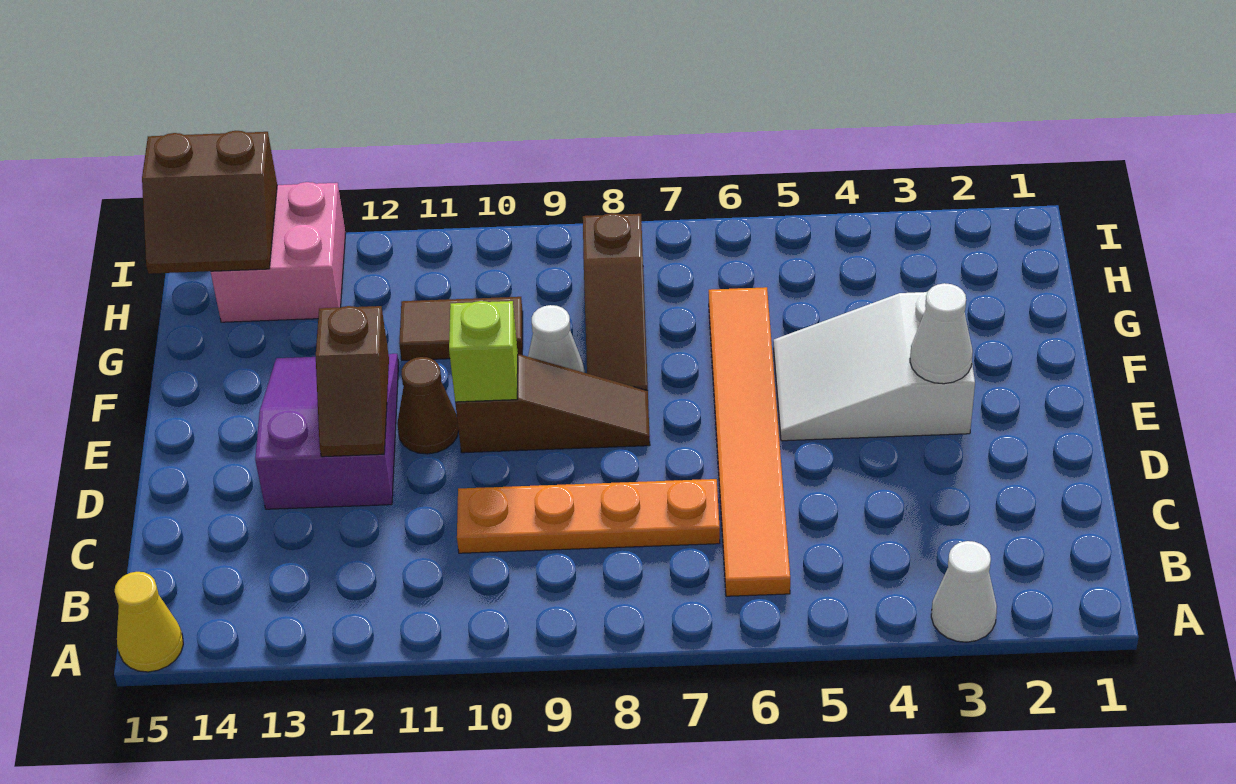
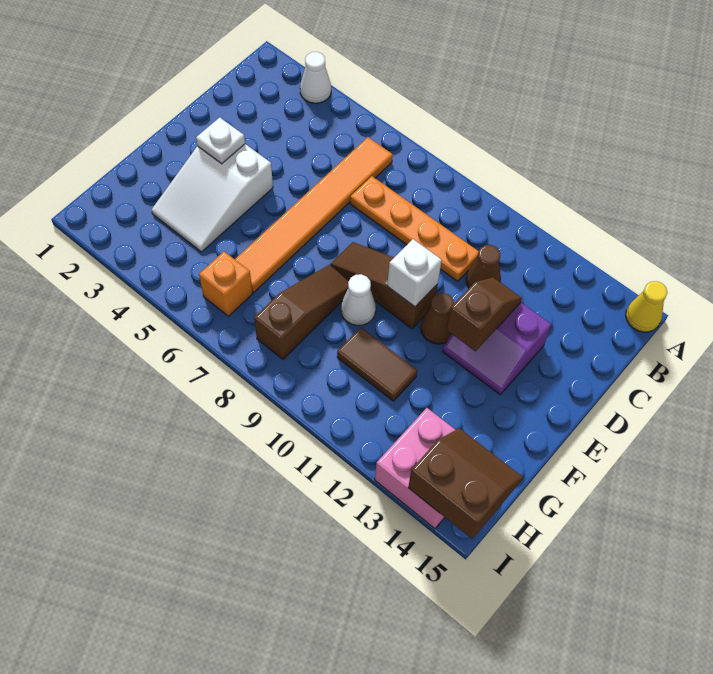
none -> brown cone C11 level 1
purple slope D12:F13 level 1 top D -> purple slope D12:E13 level 1 top D
white slope E3:F5 level 1 top 3 -> white slope E3:G4 level 1 top E
white cone E3 level 2 -> white plate E3 level 2
lime brick E10 level 2 -> white brick E10 level 2
none -> orange brick H6 level 1

